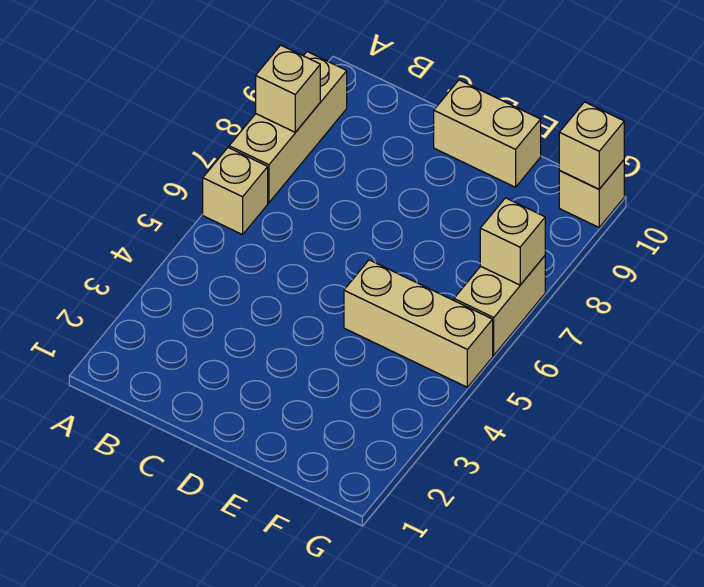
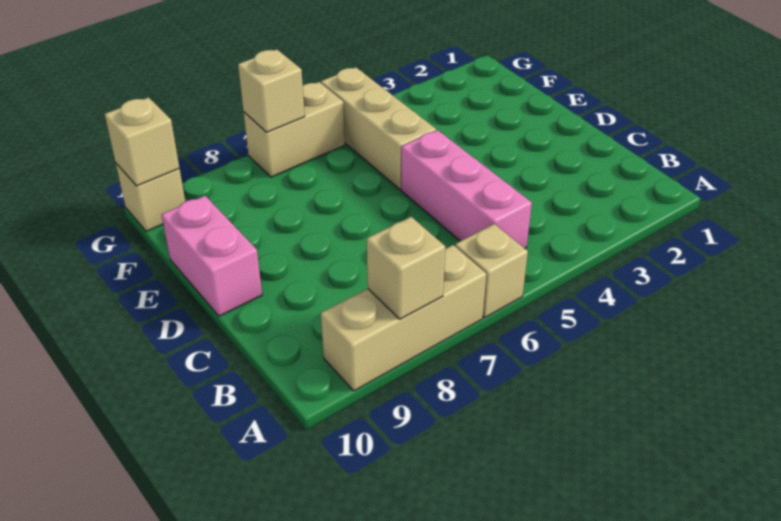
none -> pink brick B5:D5 level 1
tan brick D10:E10 level 1 -> pink brick D10:E10 level 1

